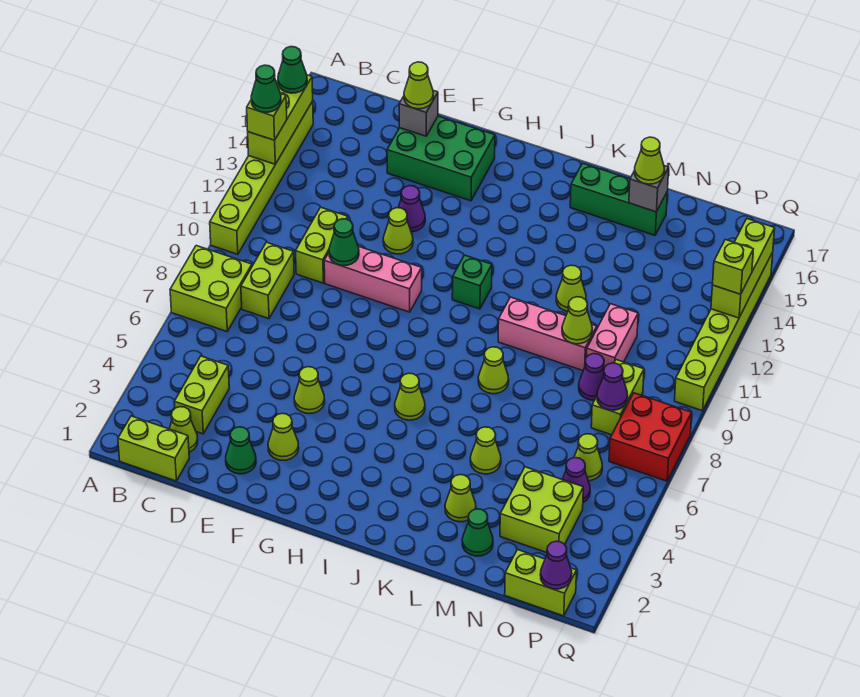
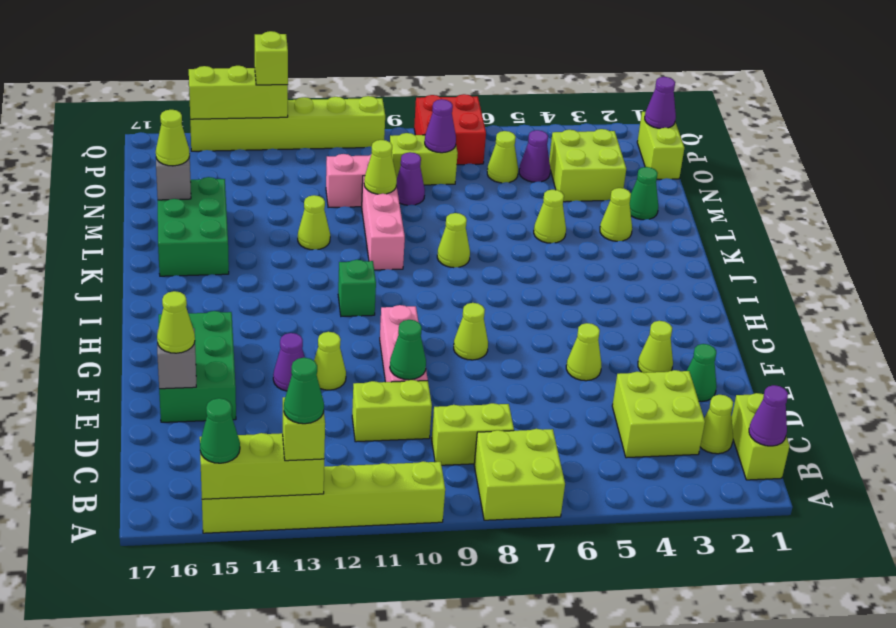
none -> purple cone B1 level 2
lime brick C3:C4 level 1 -> lime brick C3:D4 level 1
lime cone I6 level 1 -> lime cone G8 level 1
green brick K16:M16 level 1 -> green brick K15:M16 level 1

